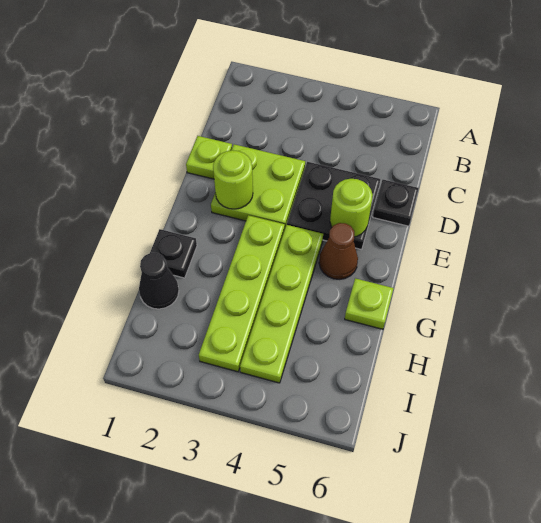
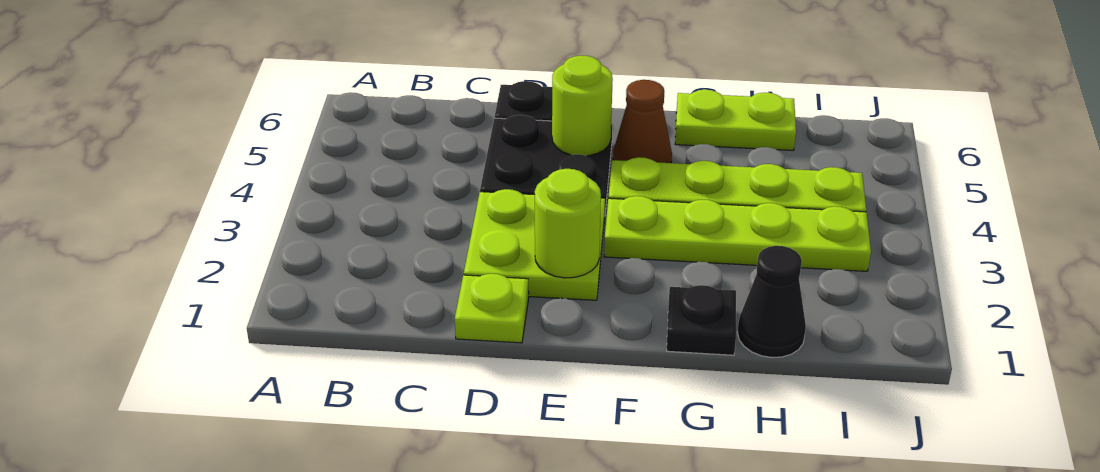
lime plate G6 level 1 -> lime plate G6:H6 level 1

